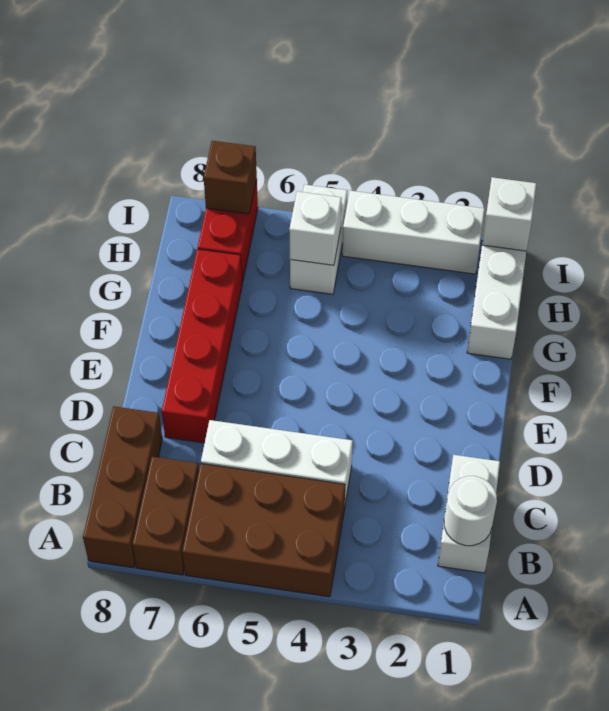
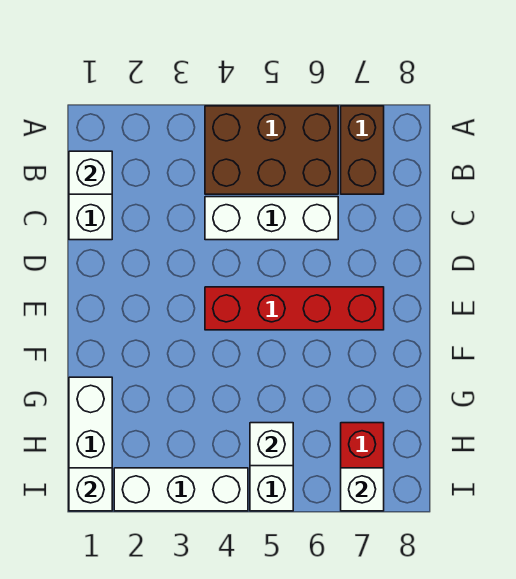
brown brick A8:C8 level 1 -> none
white round brick B1 level 2 -> white brick B1 level 2
red brick D7:G7 level 1 -> red brick E4:E7 level 1
brown brick I7 level 2 -> white brick I7 level 2

